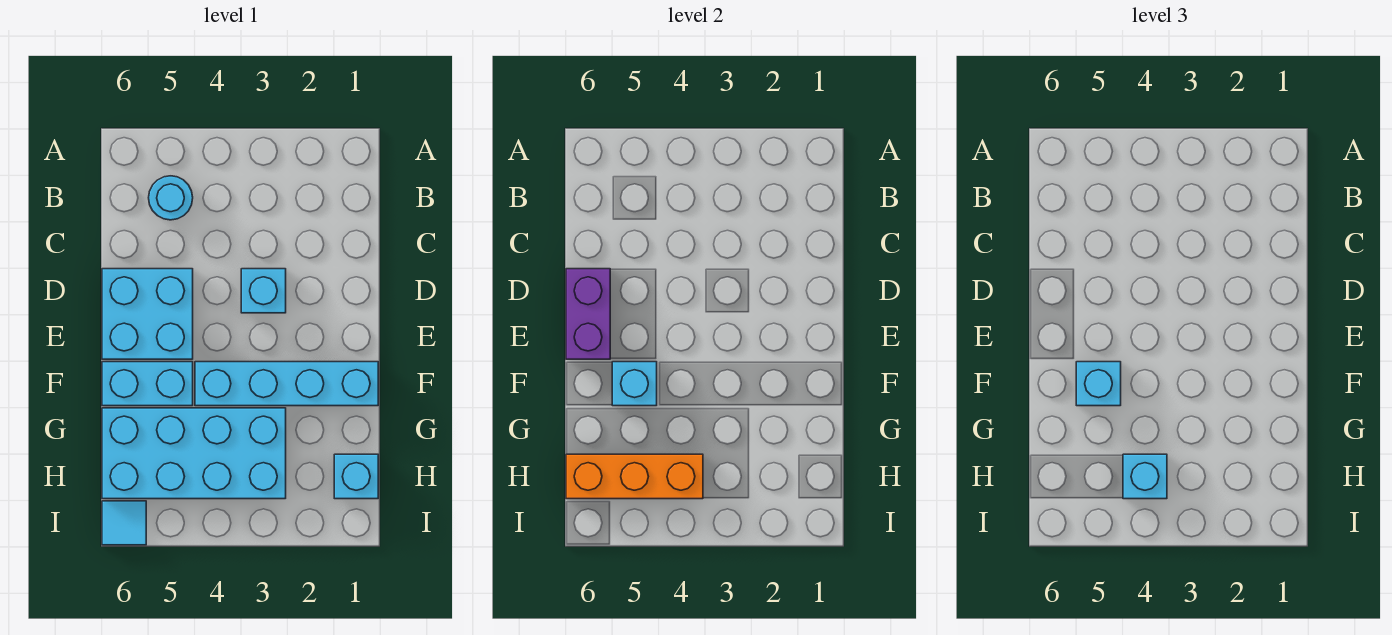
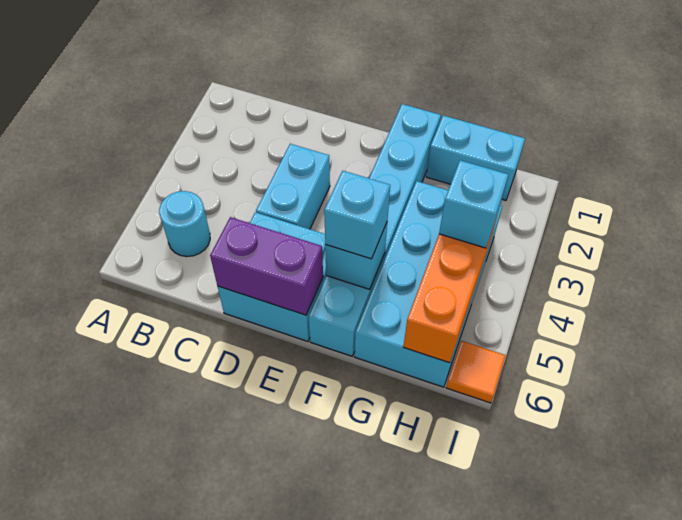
cyan brick D3 level 1 -> cyan brick D3:D4 level 1
cyan brick H1 level 1 -> cyan brick G1:H1 level 1
cyan tile I6 level 1 -> orange tile I6 level 1

